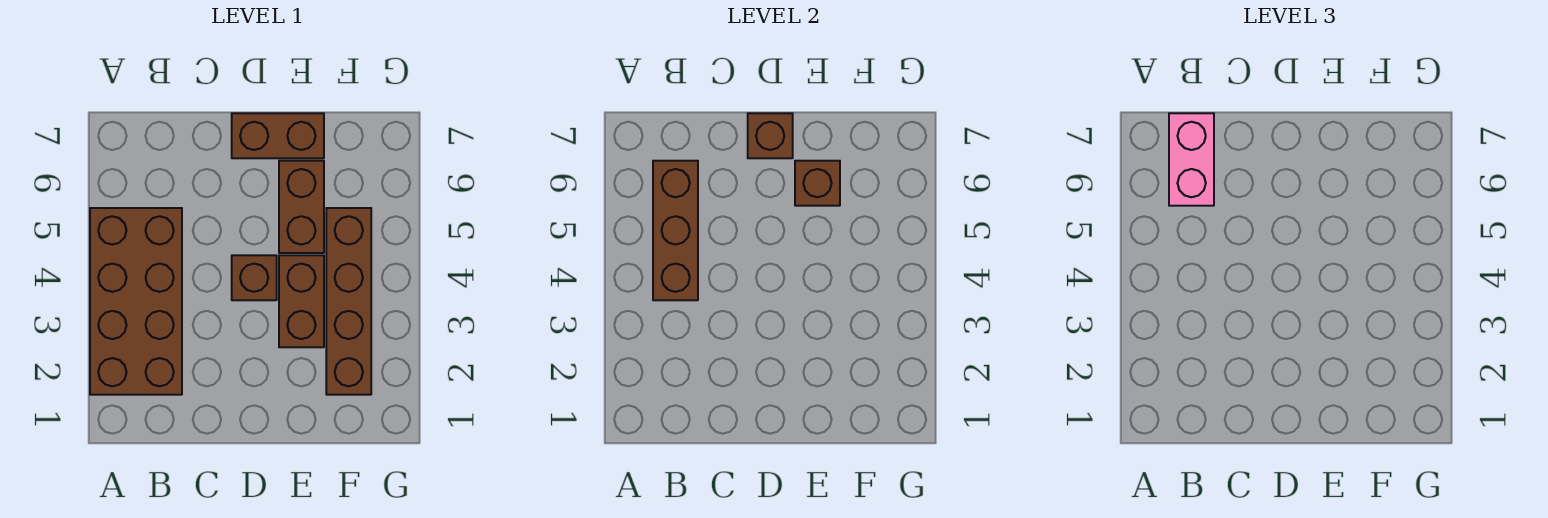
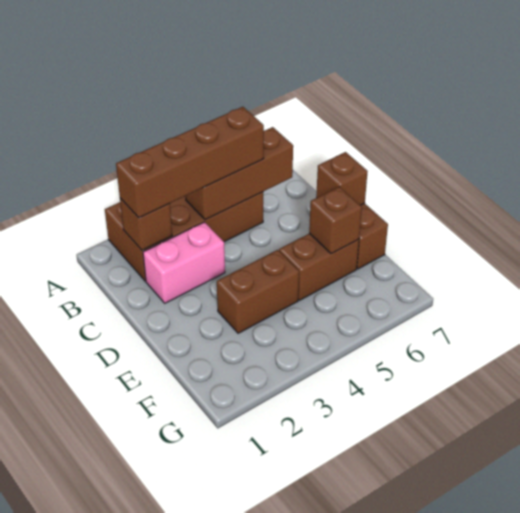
pink brick B6:B7 level 3 -> pink brick C2:C3 level 1
brown brick D4 level 1 -> brown brick B2 level 2
brown brick F2:F5 level 1 -> brown brick B2:B5 level 3

